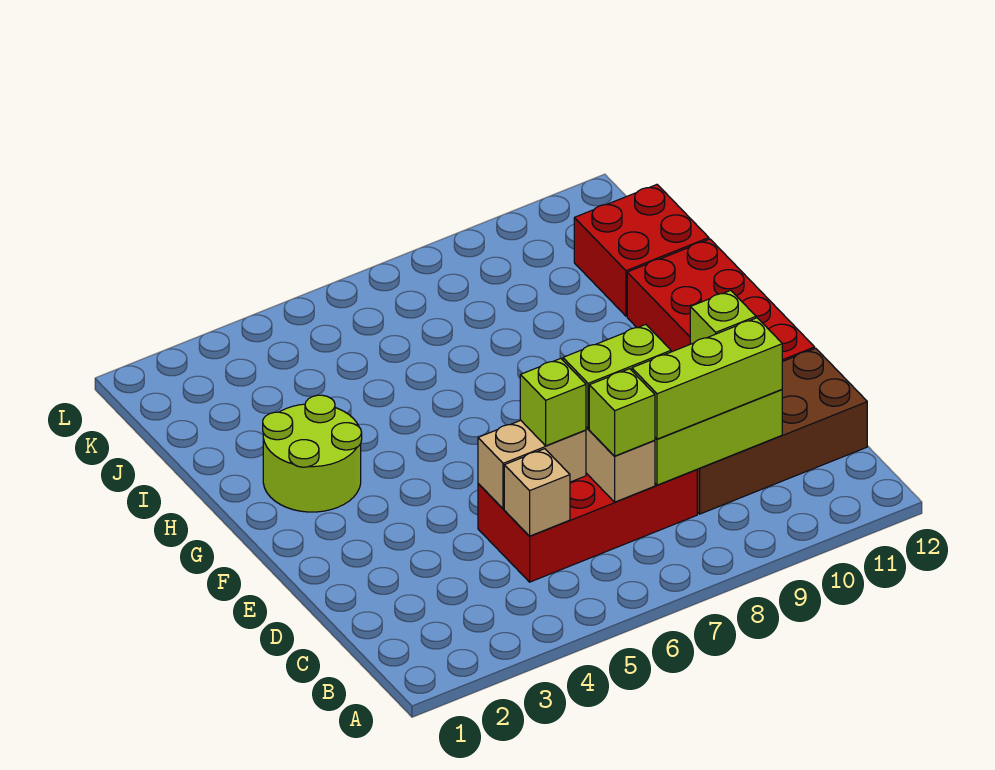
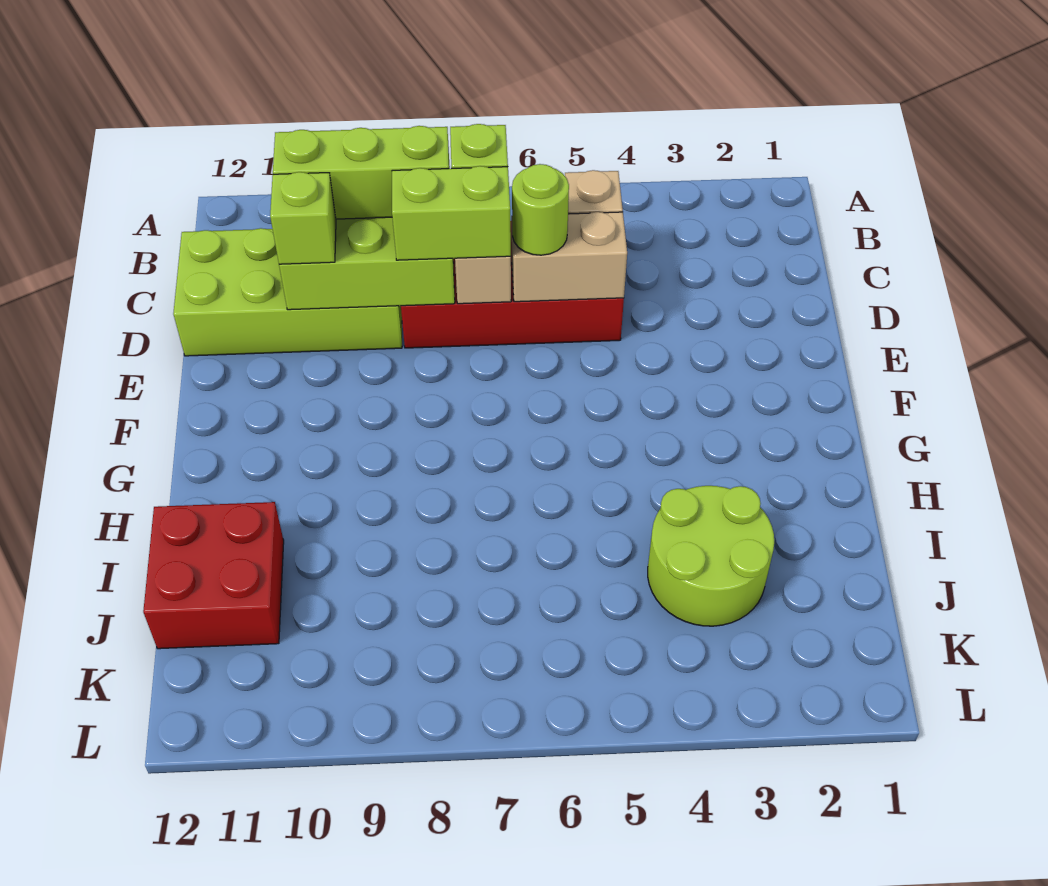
brown brick C9:D12 level 1 -> lime brick C9:D12 level 1
lime brick D6 level 3 -> lime round brick D6 level 3
red brick E11:H12 level 1 -> none
lime round brick G2:H3 level 1 -> lime round brick I3:J4 level 1

